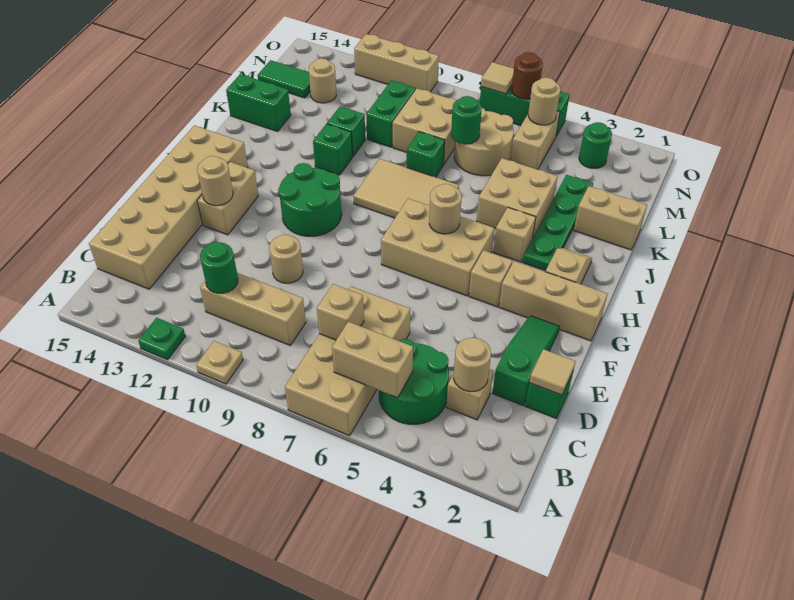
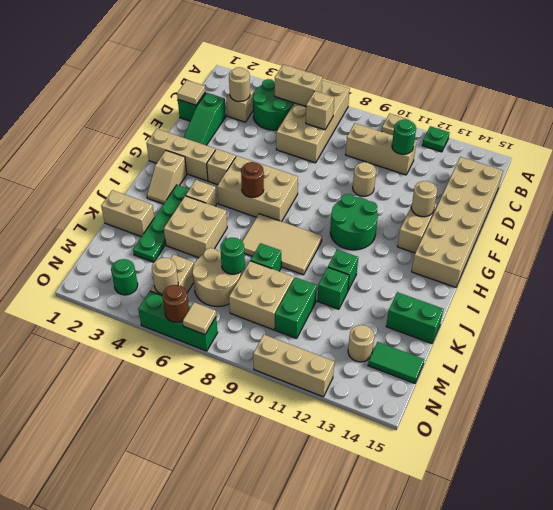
tan round brick H6 level 2 -> brown round brick H6 level 2

